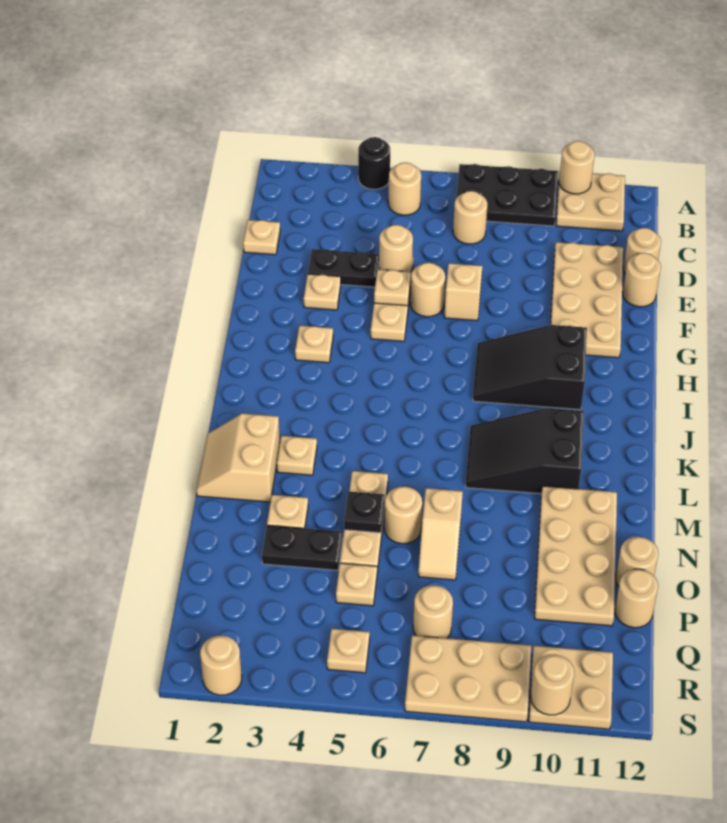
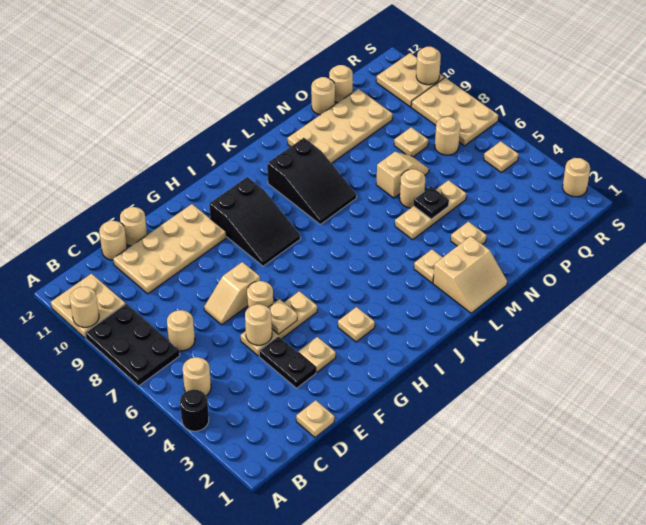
black plate O3:O4 level 1 -> none
tan plate P5 level 1 -> tan plate P8 level 1

